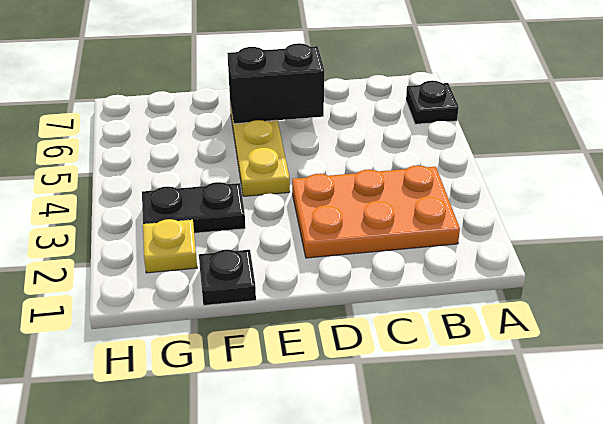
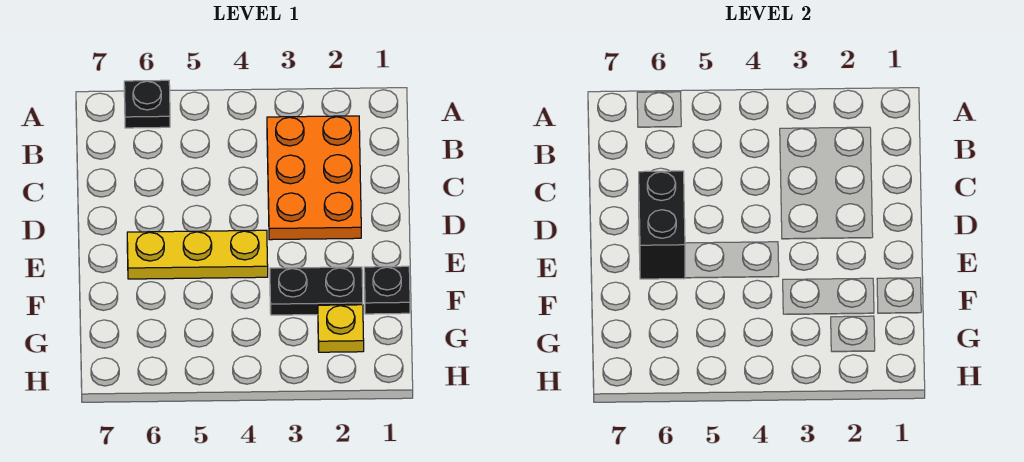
black plate F3:G3 level 1 -> black plate F2:F3 level 1

